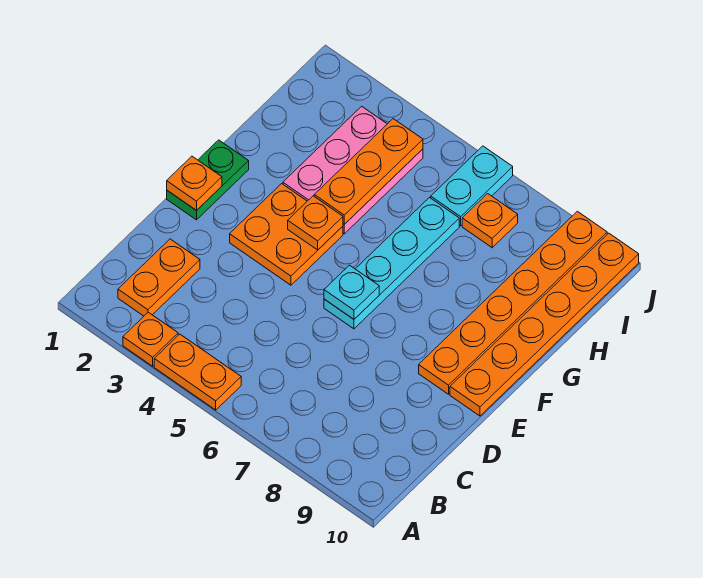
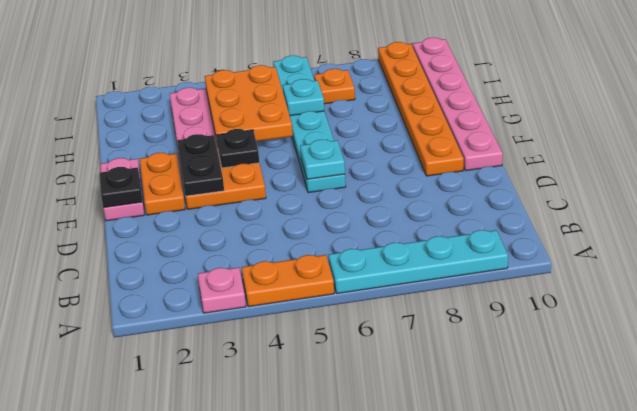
orange plate A3 level 1 -> pink plate A3 level 1
none -> cyan plate A6:A9 level 1
orange plate B2:C2 level 1 -> orange plate E2:F2 level 1
green plate E1:F1 level 1 -> pink plate E1:F1 level 1
orange plate E1 level 2 -> black plate E1 level 2
none -> black plate E3:F3 level 2
orange plate E10:J10 level 1 -> pink plate E10:J10 level 1
orange plate F4 level 2 -> black plate F4 level 2
orange plate G4:I4 level 2 -> orange plate G4:I5 level 2
none -> cyan plate H6 level 2

